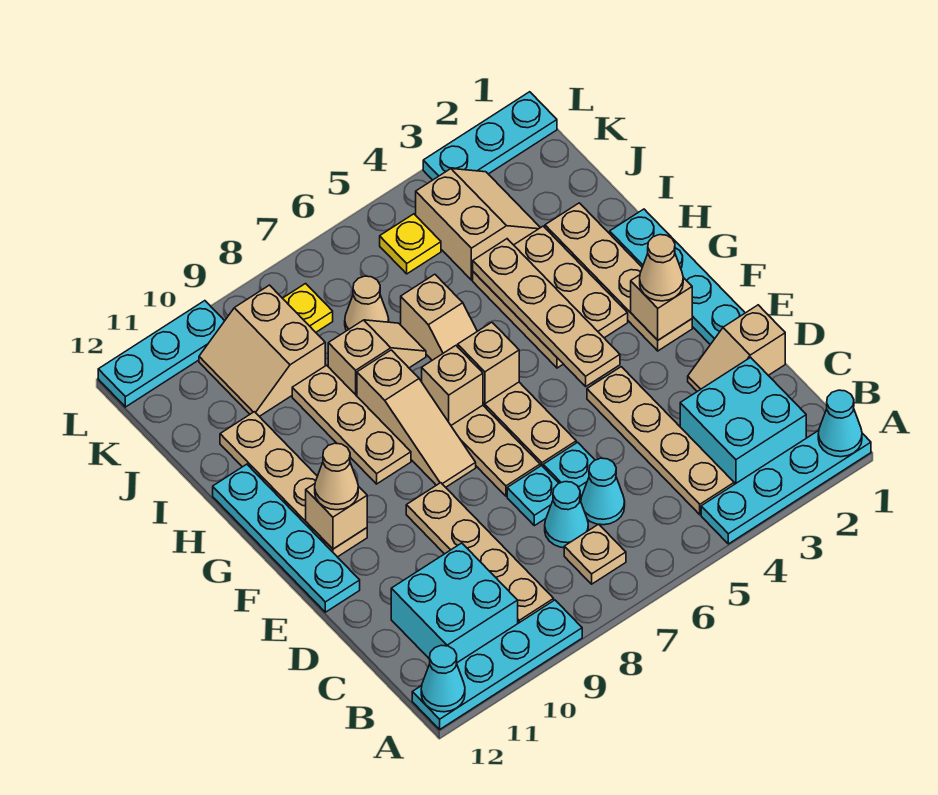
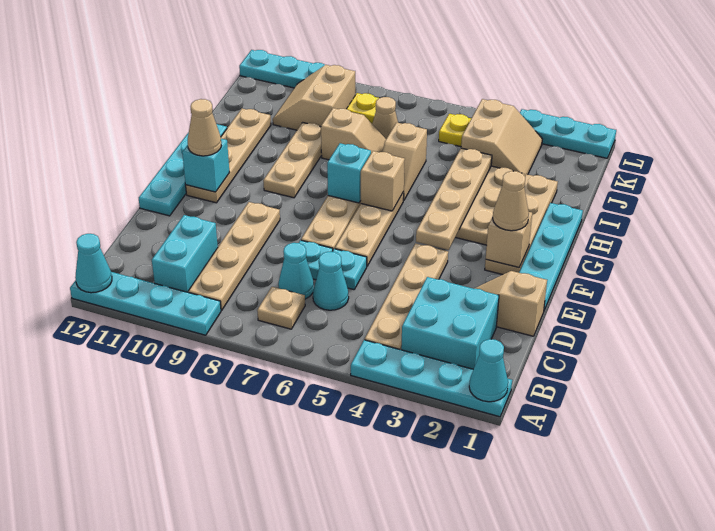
cyan brick B10:C11 level 1 -> cyan brick B10:C10 level 1
tan slope F8:H8 level 1 top H -> none
tan brick F11 level 2 -> cyan brick F11 level 2
tan brick G7 level 2 -> cyan brick G7 level 2

